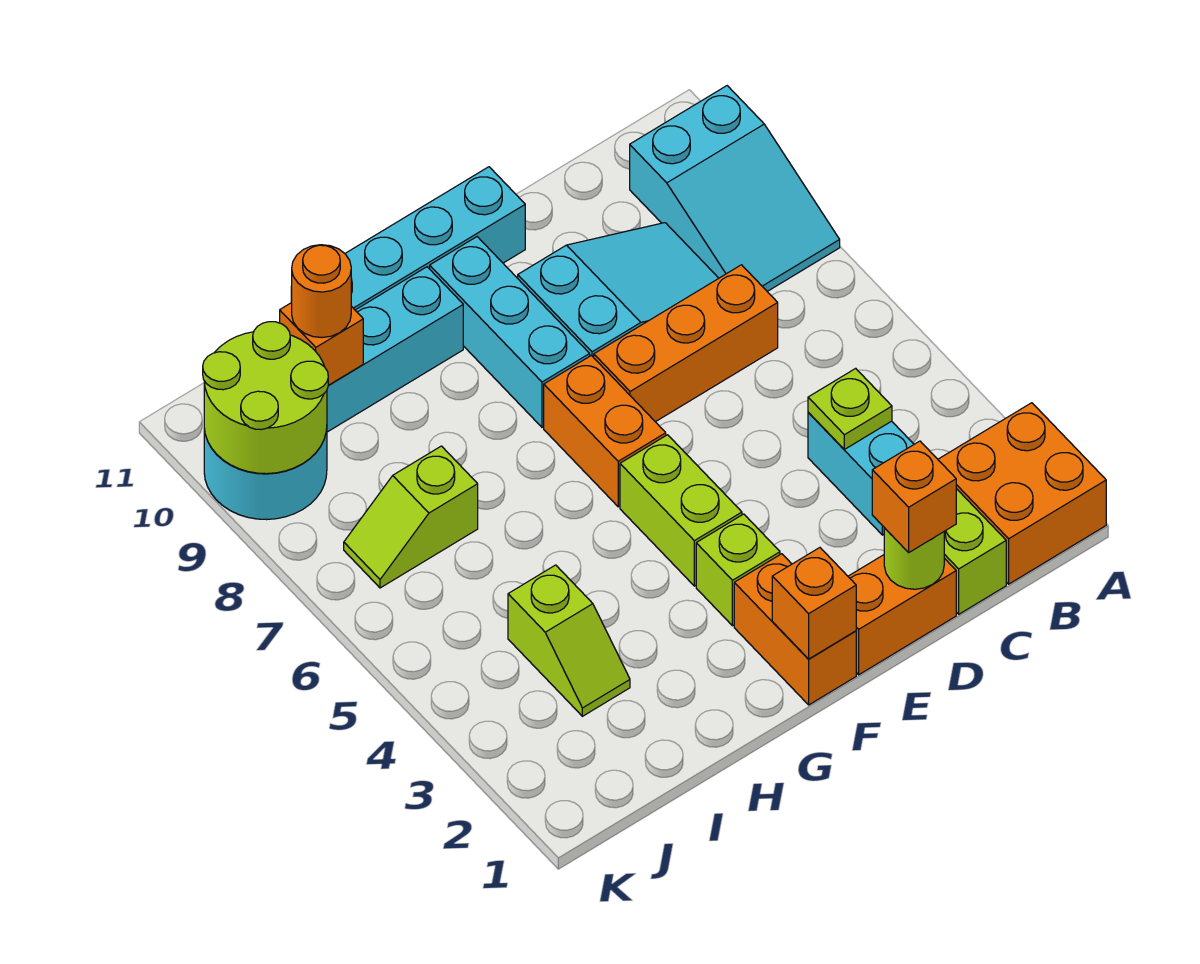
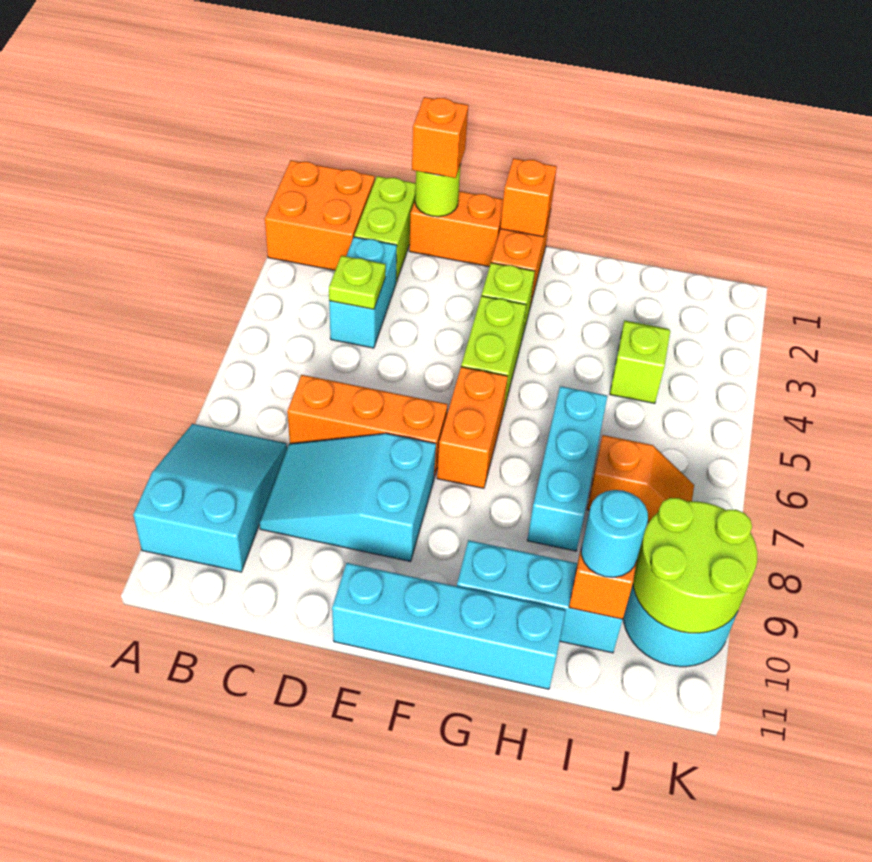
cyan brick F8:F10 level 1 -> cyan brick H6:H8 level 1
lime slope I7:J7 level 1 top I -> orange slope I7:J7 level 1 top I
orange round brick I10 level 3 -> cyan round brick I10 level 3

